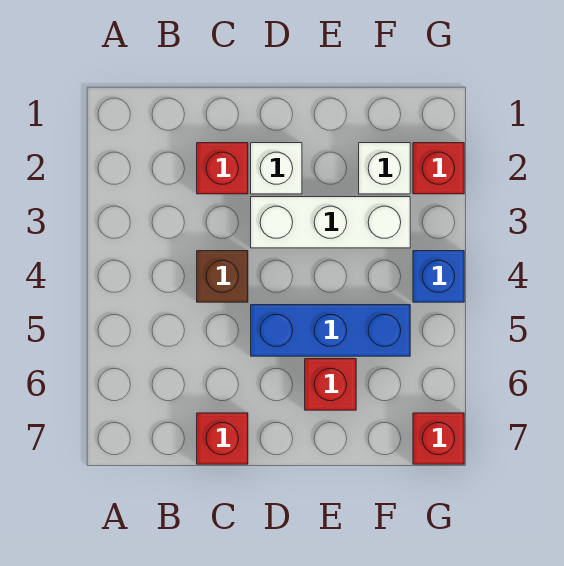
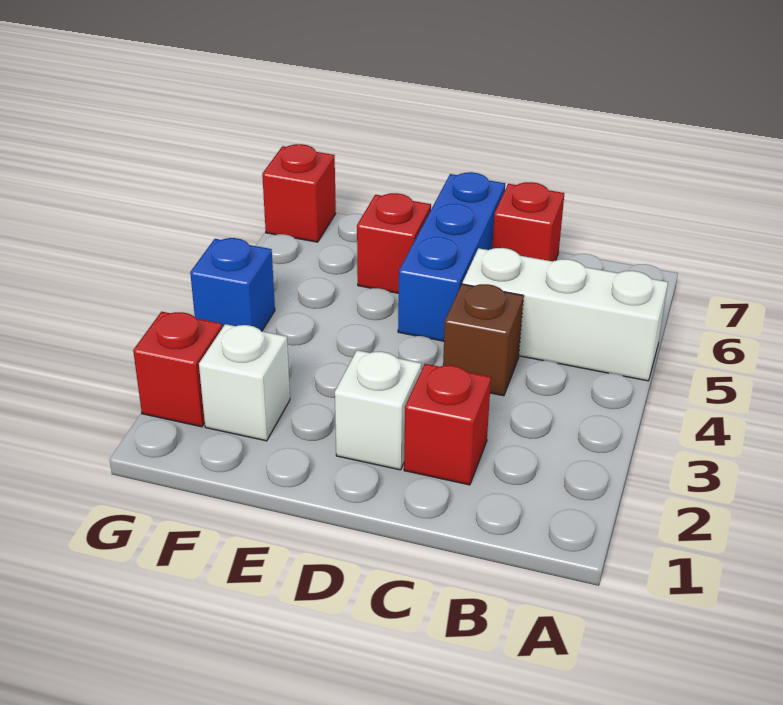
white brick D3:F3 level 1 -> white brick A5:C5 level 1
blue brick D5:F5 level 1 -> blue brick D5:D7 level 1

